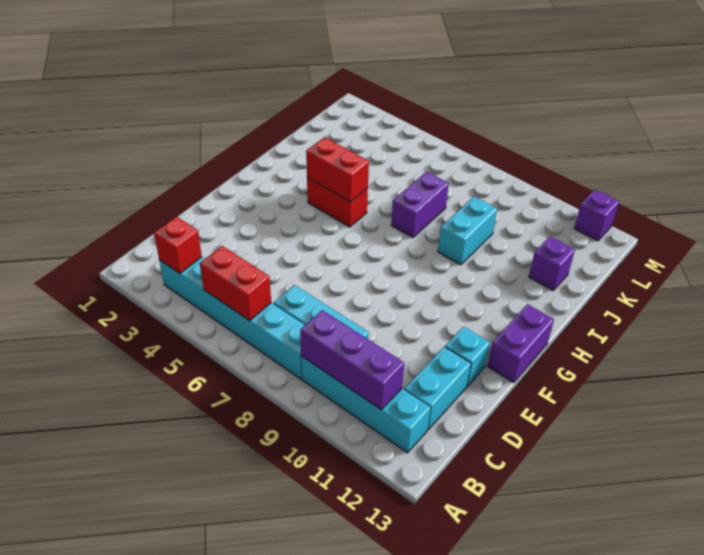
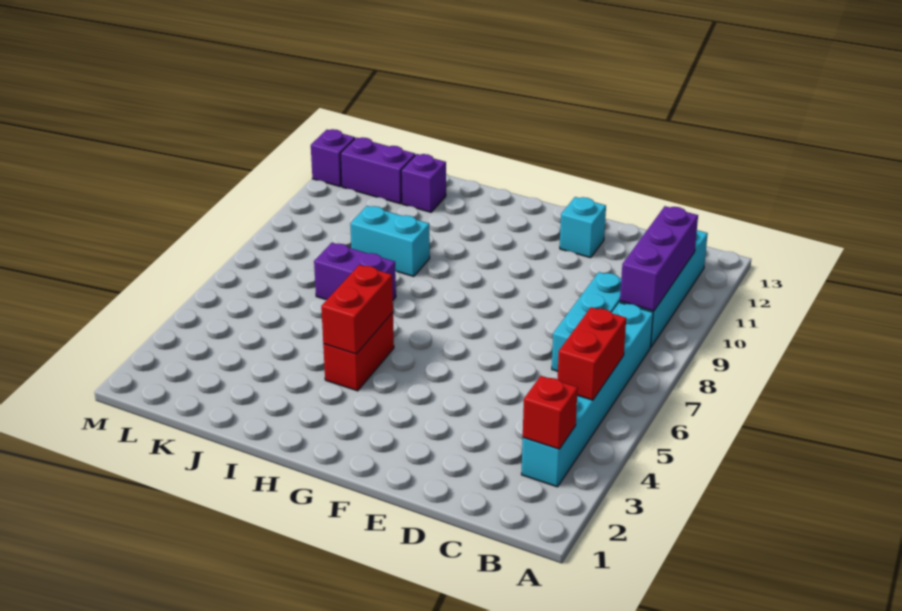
cyan brick C12:D12 level 1 -> none
purple brick F13:G13 level 1 -> purple brick K12:L12 level 1

